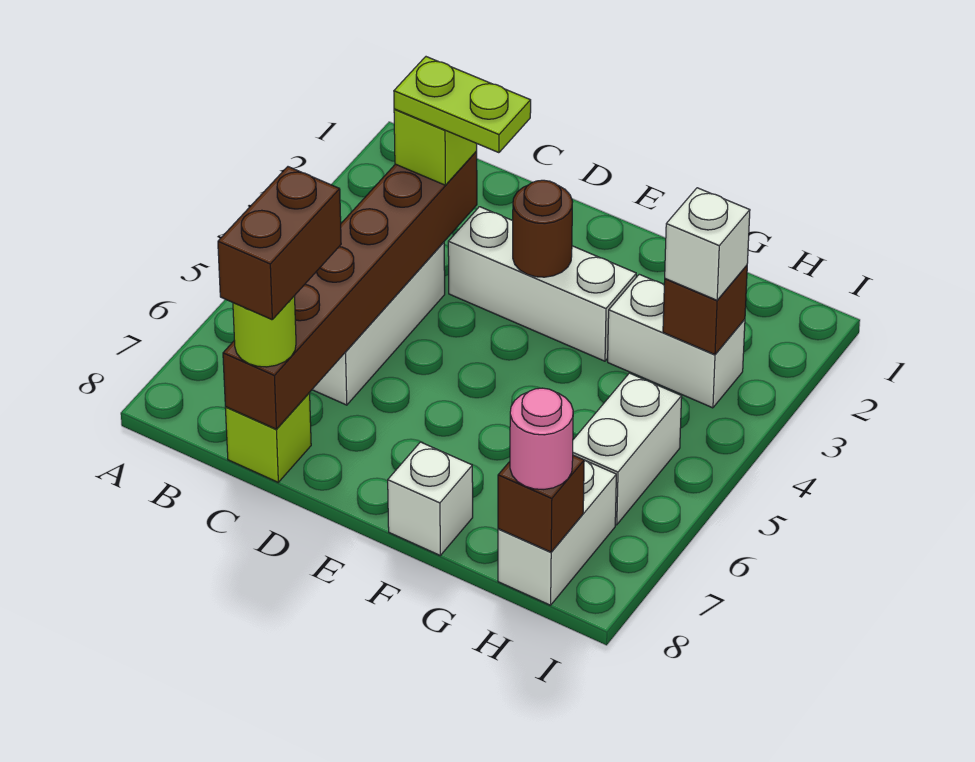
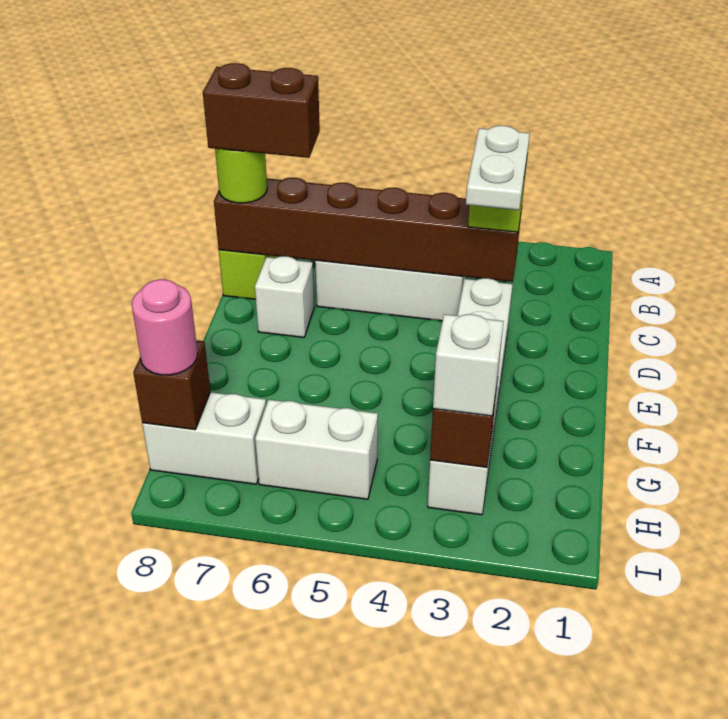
lime plate C3:D3 level 4 -> white plate C3:D3 level 4
brown round brick E3 level 2 -> none
white brick F8 level 1 -> white brick D7 level 1

